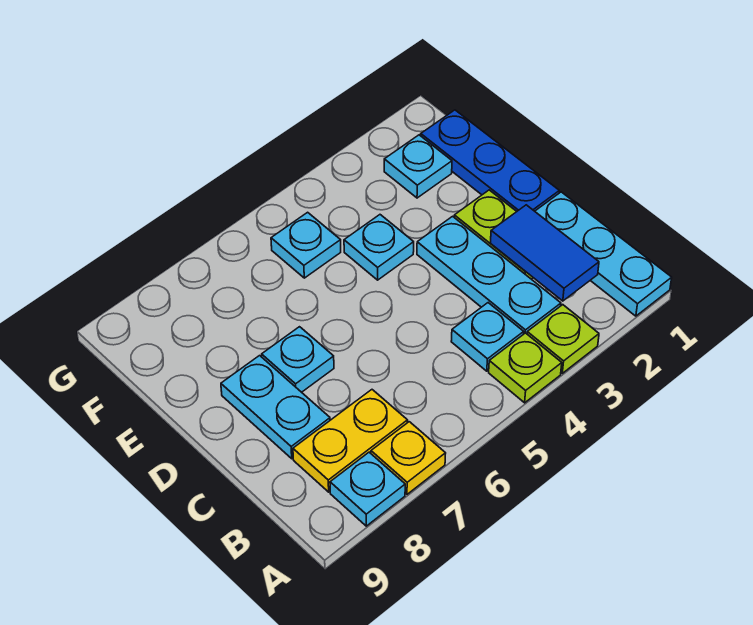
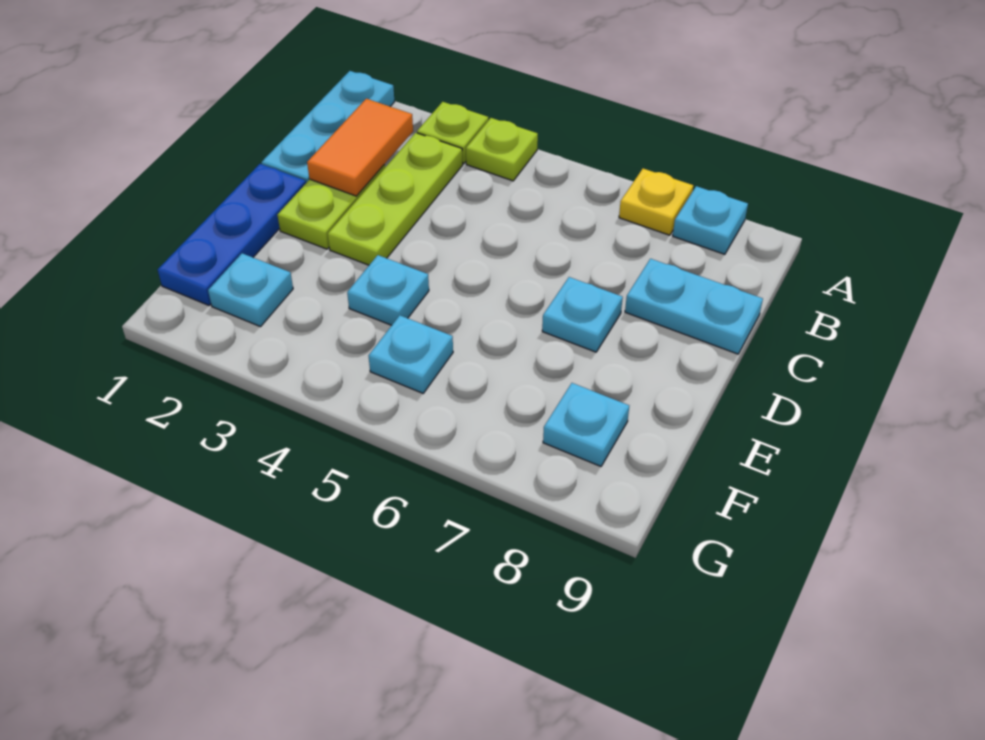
blue tile B2:C2 level 2 -> orange tile B2:C2 level 2
cyan plate B3:D3 level 1 -> lime plate B3:D3 level 1
cyan plate B4 level 1 -> cyan plate F8 level 1
yellow plate B7:B8 level 1 -> none
cyan plate C8:D8 level 1 -> cyan plate C8:C9 level 1

